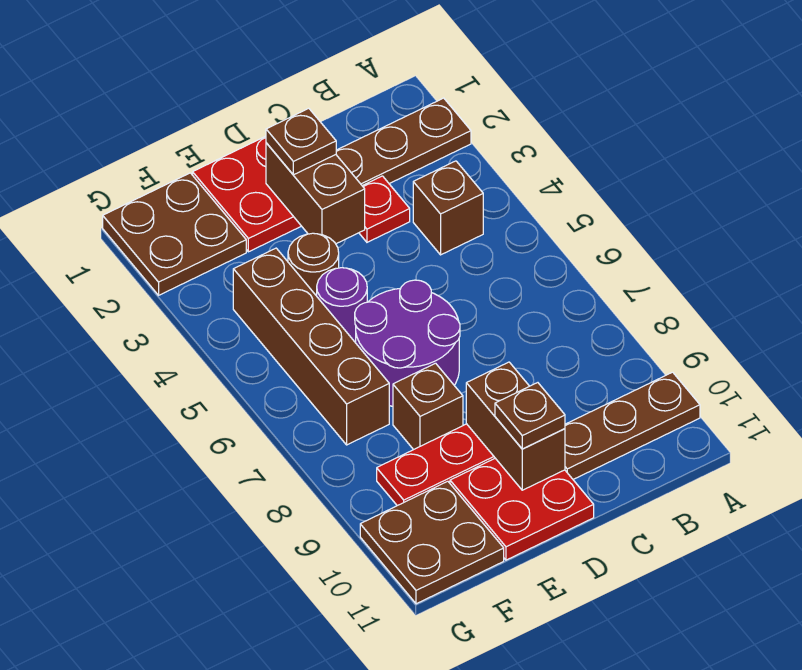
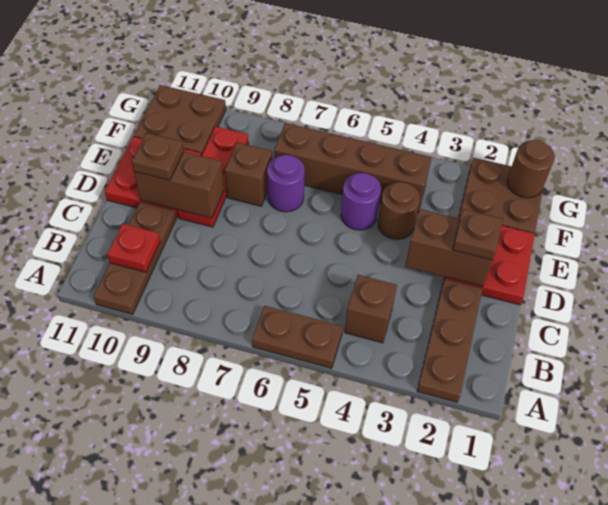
none -> brown plate A5:A6 level 1
red plate C3 level 1 -> red plate B10 level 2
purple round brick D6:E7 level 1 -> purple round brick E7 level 1
none -> brown round brick G1 level 2

